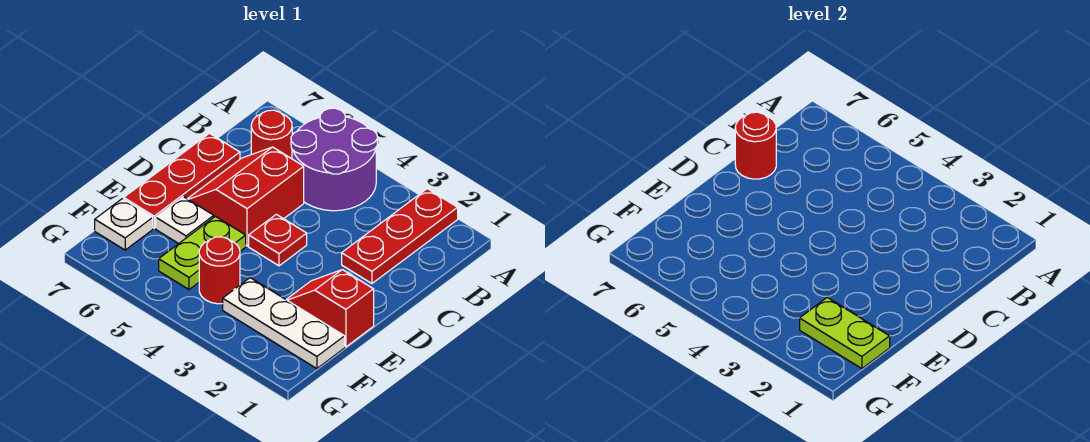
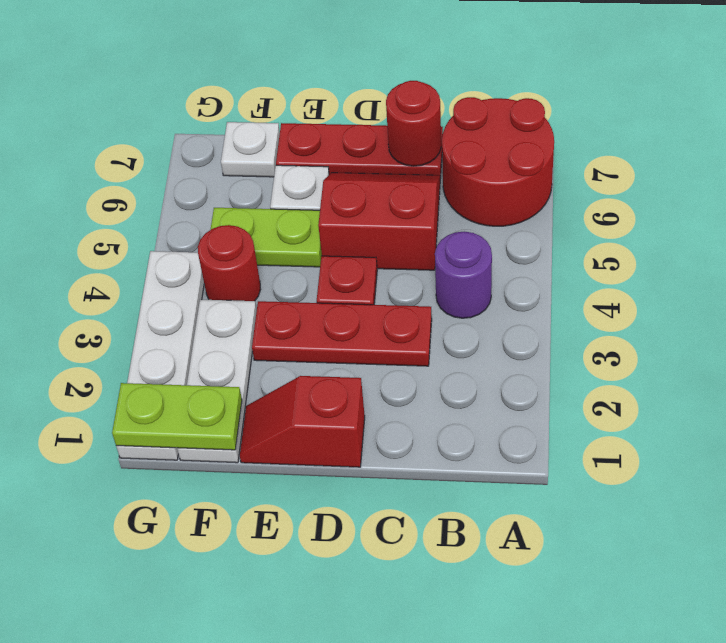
red plate A2:C2 level 1 -> red plate C3:E3 level 1
purple round brick A4:B5 level 1 -> purple round brick B4 level 1
red round brick B6 level 1 -> red round brick A6:B7 level 1
red slope E1:E2 level 1 top 1 -> red slope D1:E1 level 1 top D
lime plate F1:F2 level 2 -> lime plate F1:G1 level 2
none -> white plate G1:G4 level 1

